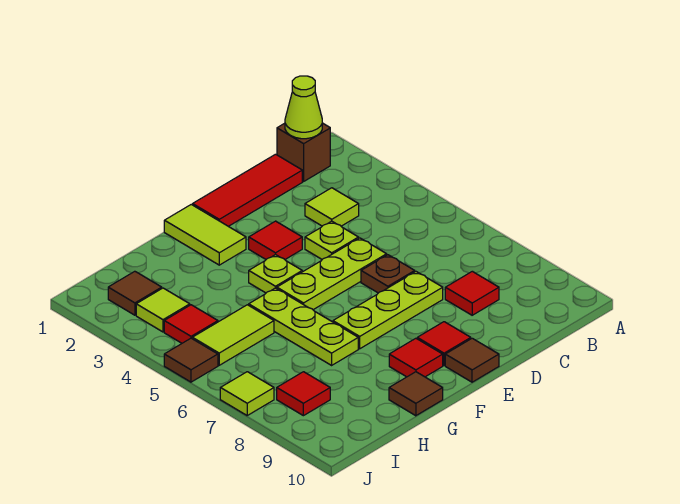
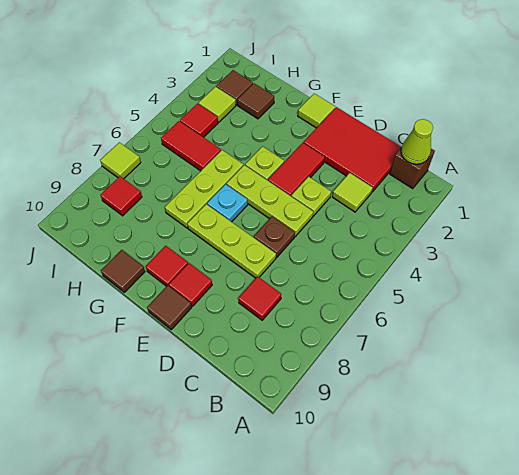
red tile C1:E1 level 1 -> red tile C1:E2 level 1
red tile E3 level 1 -> red tile E3:E4 level 1
lime tile F1:F2 level 1 -> lime tile F1 level 1
none -> cyan plate F6 level 1
lime tile H5:I5 level 1 -> red tile H5:I5 level 1
brown tile J5 level 1 -> brown tile H2 level 1

